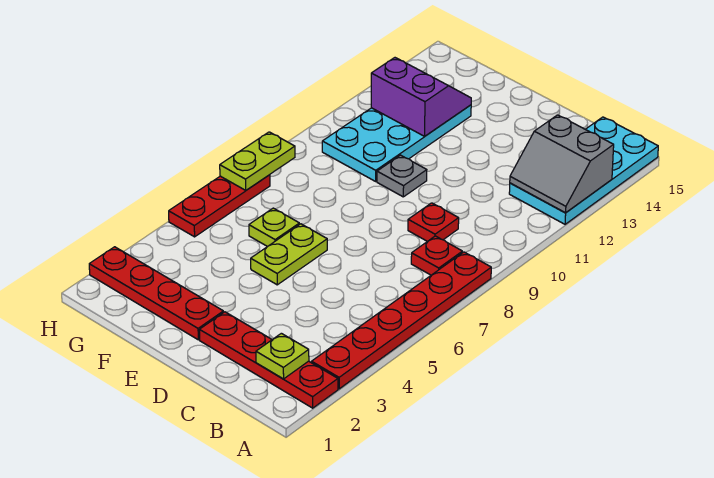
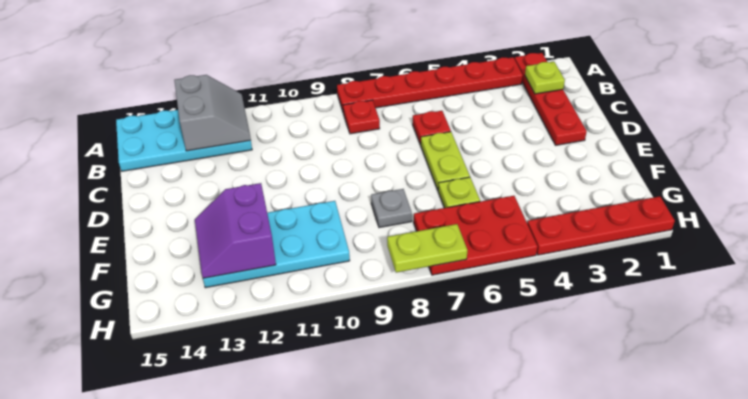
red plate C9 level 1 -> red plate C6 level 1
red plate E2:H2 level 1 -> red plate H1:H4 level 1
lime plate E5:E6 level 1 -> lime plate D6:E6 level 1
grey plate E10 level 1 -> grey plate F8 level 1
red plate H5:H7 level 1 -> red plate G5:H7 level 1

